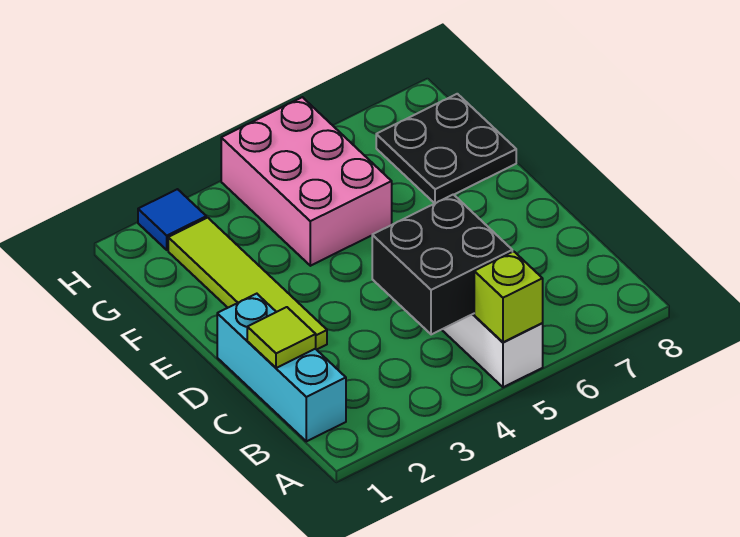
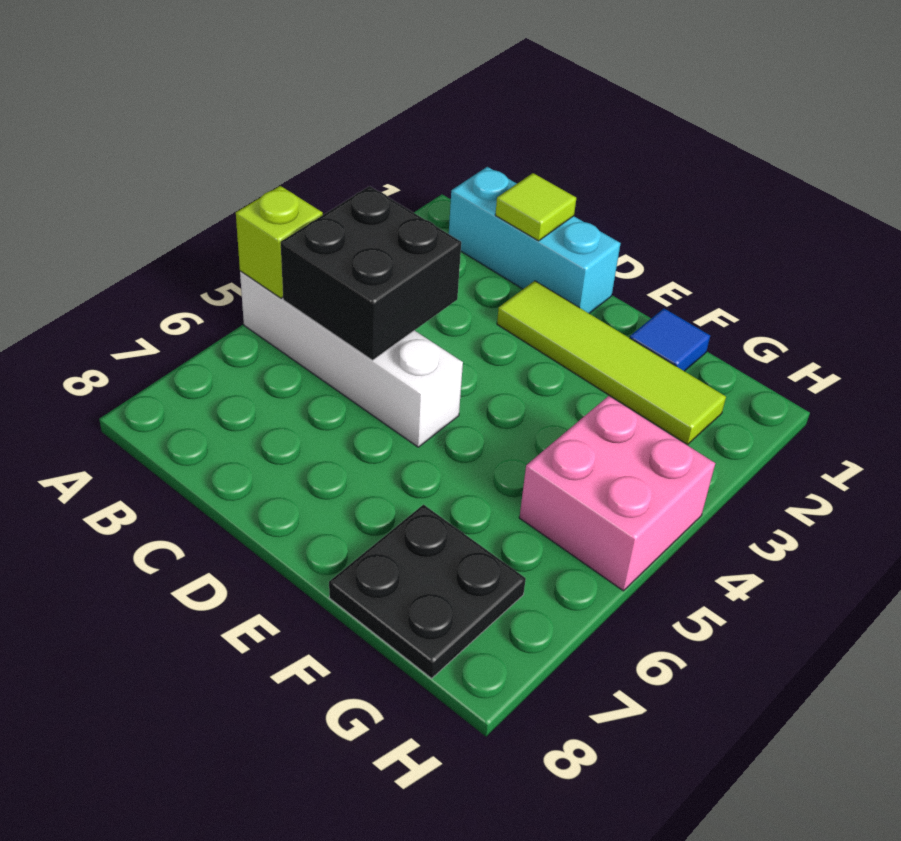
pink brick F4:H5 level 1 -> pink brick G4:H5 level 1
blue tile H2 level 1 -> blue tile F1 level 1

